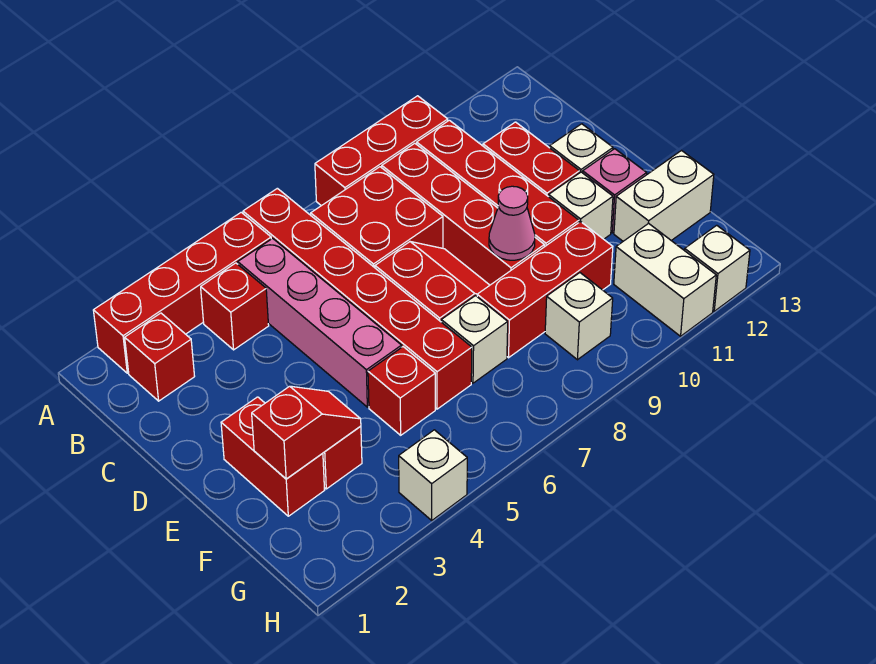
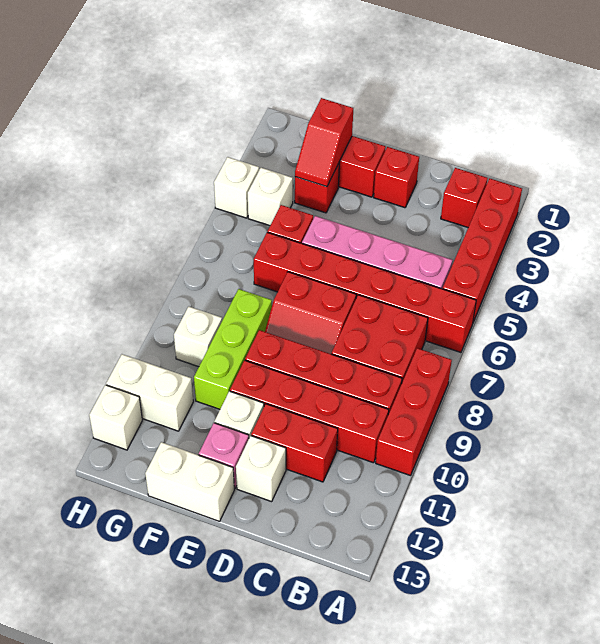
red brick B4 level 1 -> red brick D2 level 1
pink cone E9 level 2 -> none
white brick F7 level 1 -> white brick G4 level 1
red brick F8:F10 level 1 -> lime brick F8:F10 level 1
white brick F12:F13 level 1 -> white brick E13:F13 level 1

